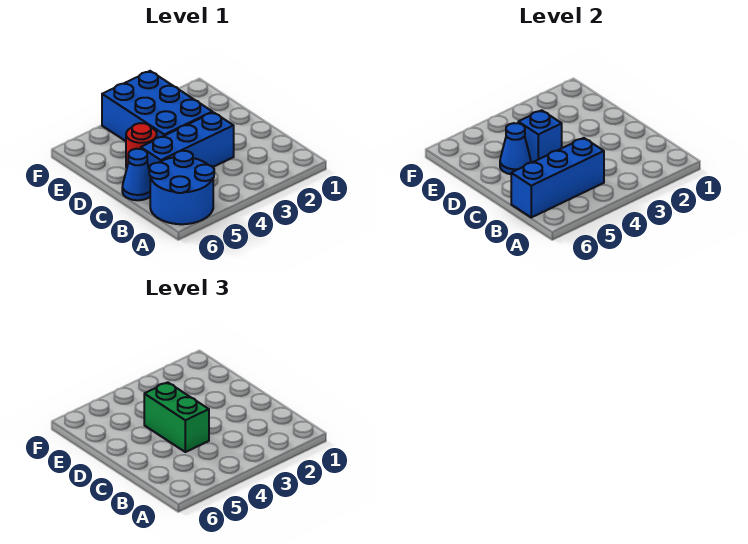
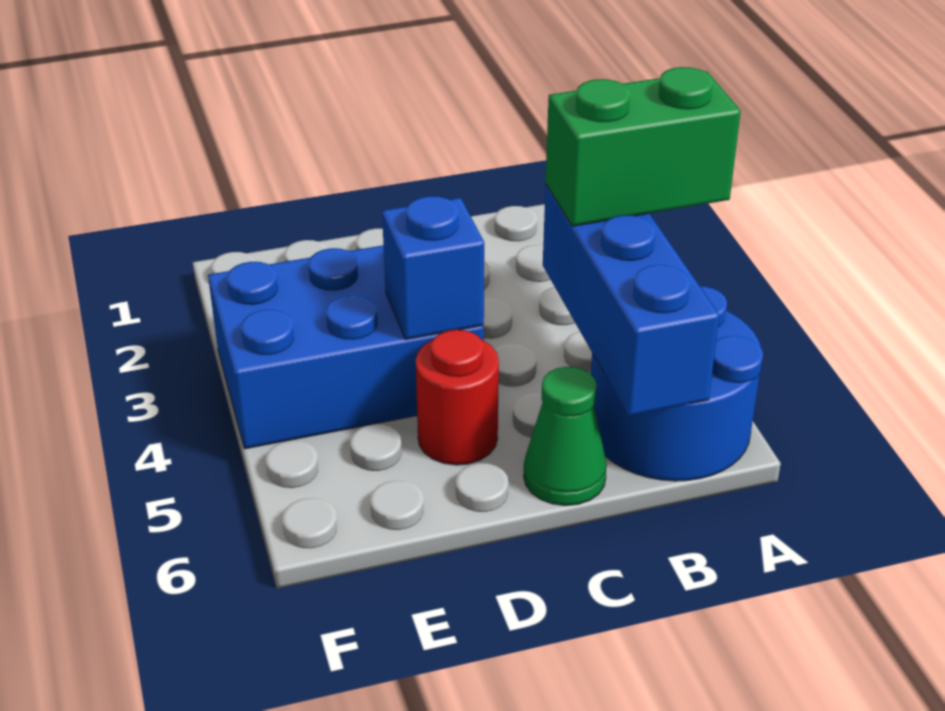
blue brick C3:C5 level 1 -> none
green brick C4:D4 level 3 -> green brick A4:B4 level 3
blue cone C6 level 1 -> green cone C6 level 1
blue cone D5 level 2 -> none

